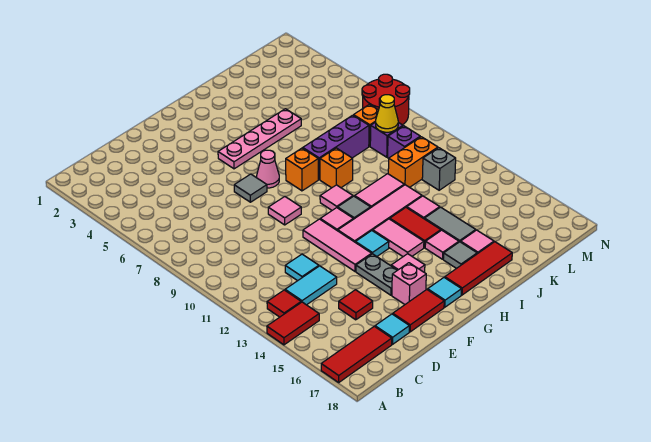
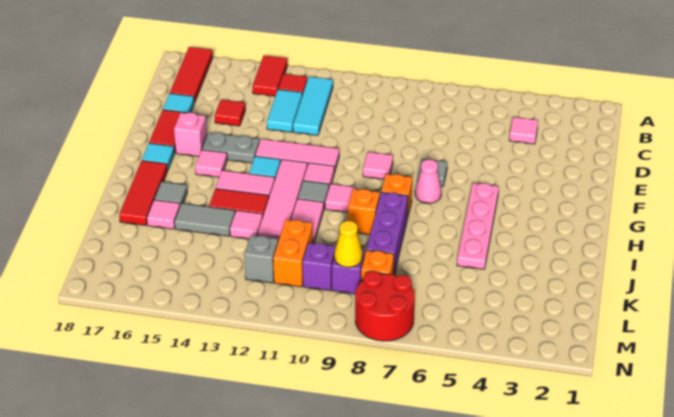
cyan tile D12 level 1 -> cyan tile B12:D12 level 1
pink tile I15 level 1 -> pink tile C4 level 1

